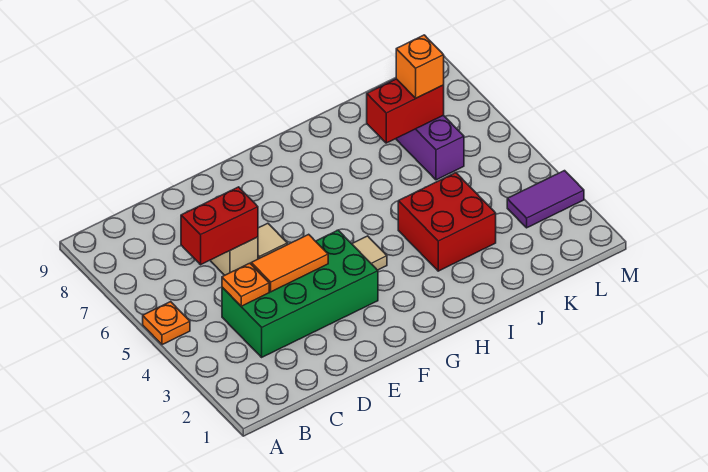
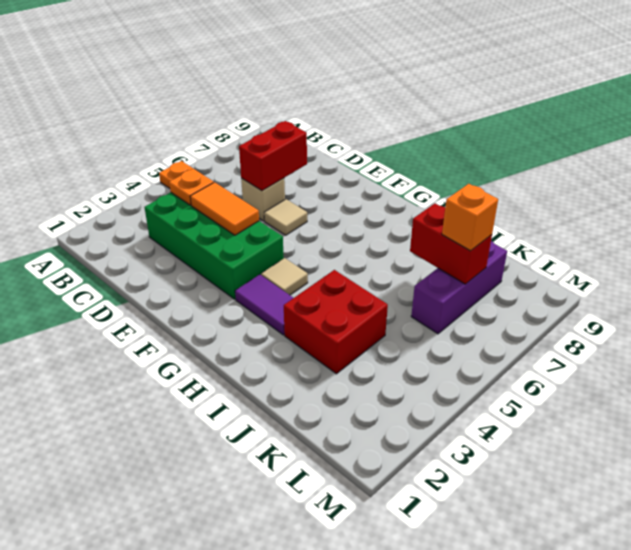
red brick C6:D6 level 2 -> red brick D6:D7 level 2
purple tile L3:M3 level 1 -> purple tile G3:H3 level 1

